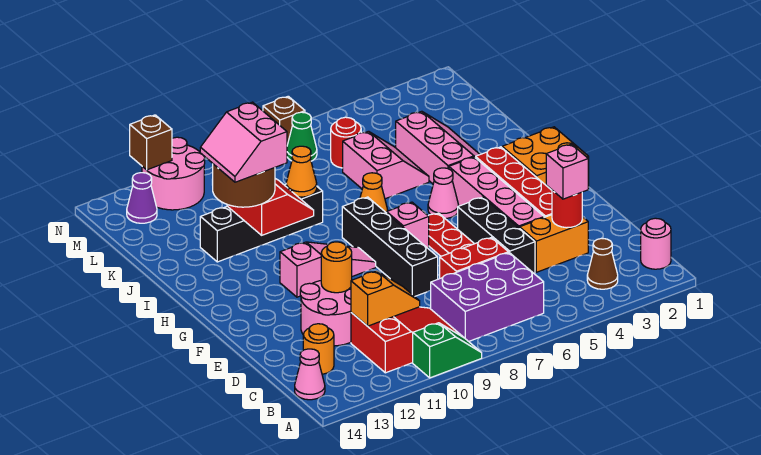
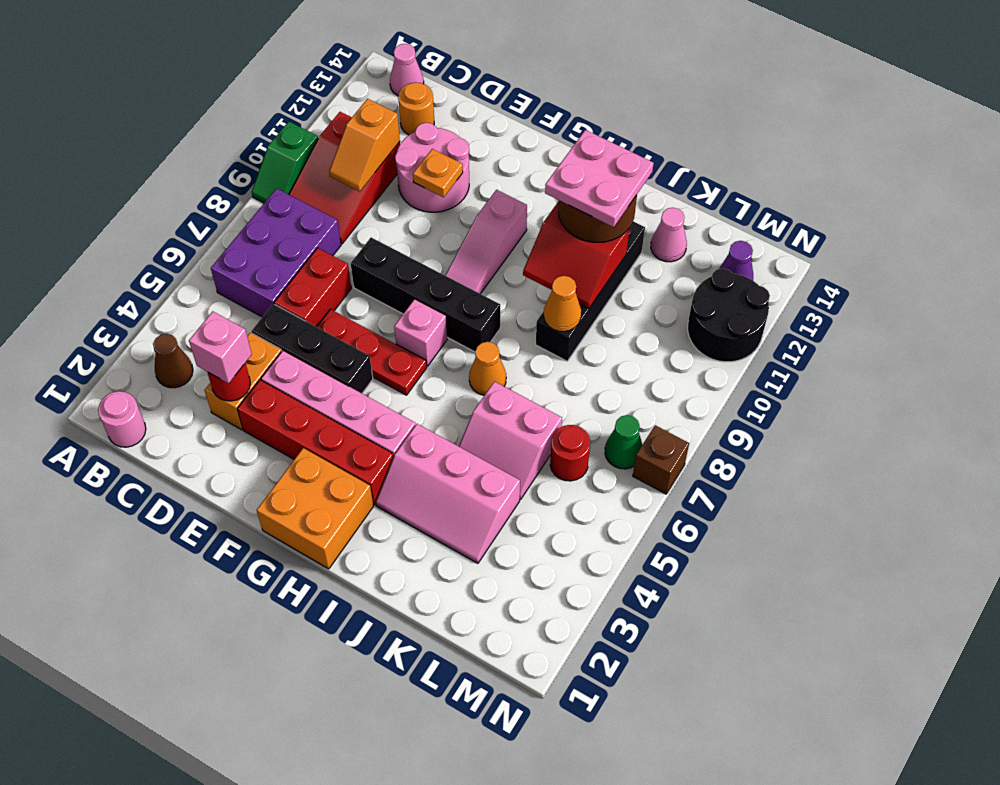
orange round brick E11 level 2 -> orange plate E11 level 2
pink cone H5 level 1 -> pink cone K13 level 1
pink slope I11:J12 level 4 top 11 -> pink plate I11:J12 level 4
pink round brick M11:N12 level 1 -> black round brick M11:N12 level 1
brown brick N12 level 2 -> none

